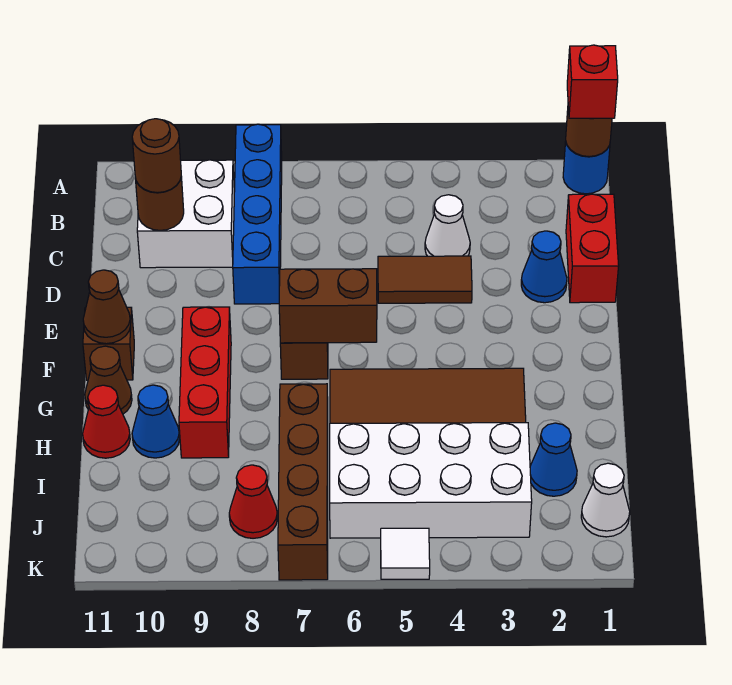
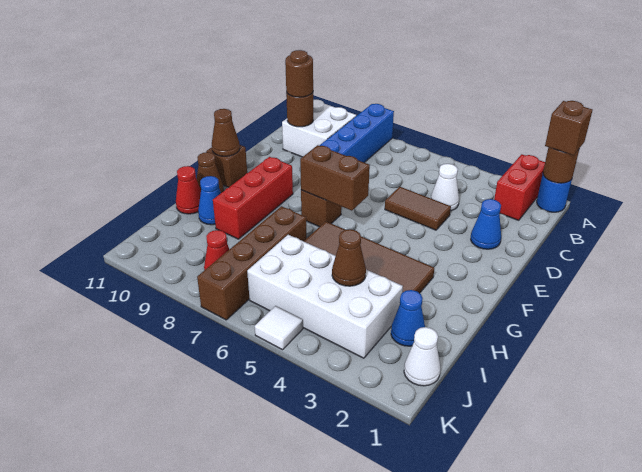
red brick A1 level 3 -> brown brick A1 level 3
red brick C1:D1 level 1 -> red brick A2:B2 level 1
none -> brown cone I4 level 2

